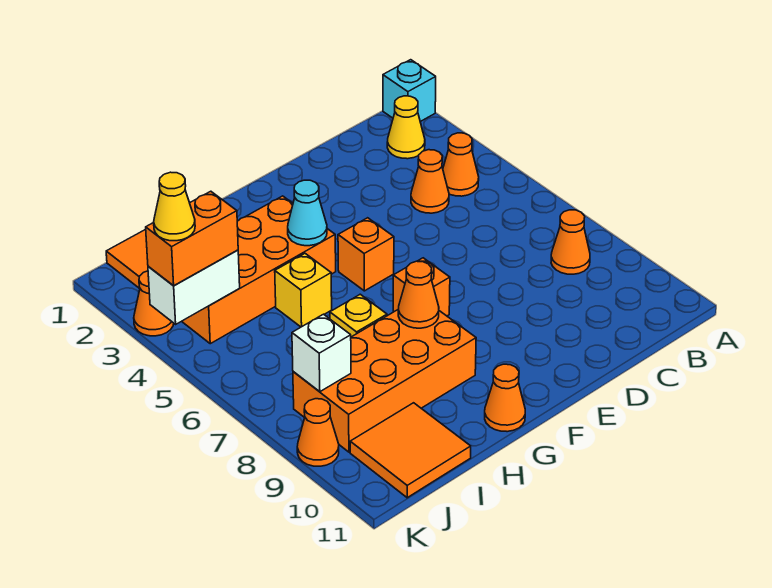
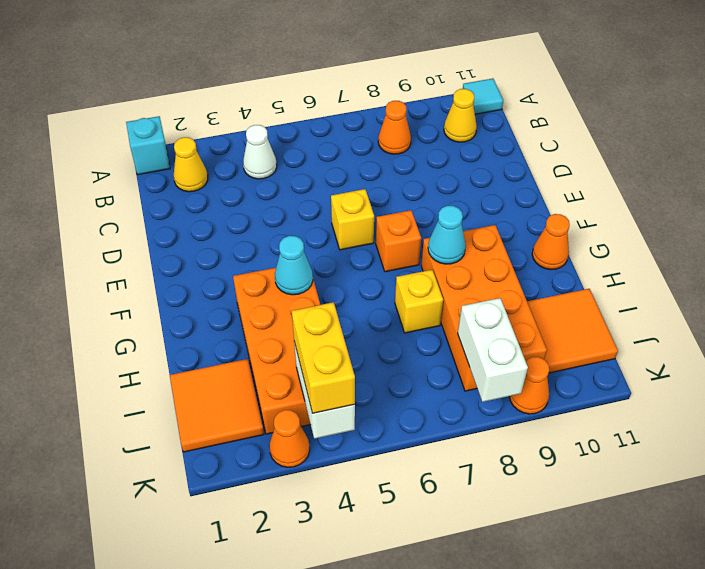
none -> cyan tile A11 level 1
orange cone B4 level 1 -> white cone B4 level 1
orange cone C4 level 1 -> none
orange brick F5 level 1 -> none
orange cone G8 level 2 -> cyan cone G8 level 2
yellow brick H5 level 1 -> yellow brick E6 level 1
orange brick J4:K4 level 3 -> yellow brick J4:K4 level 3
white brick J8 level 2 -> white brick J8:K8 level 2
yellow cone K4 level 4 -> yellow cone B10 level 1

